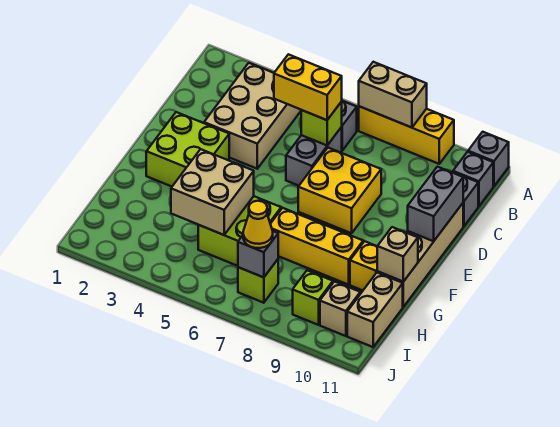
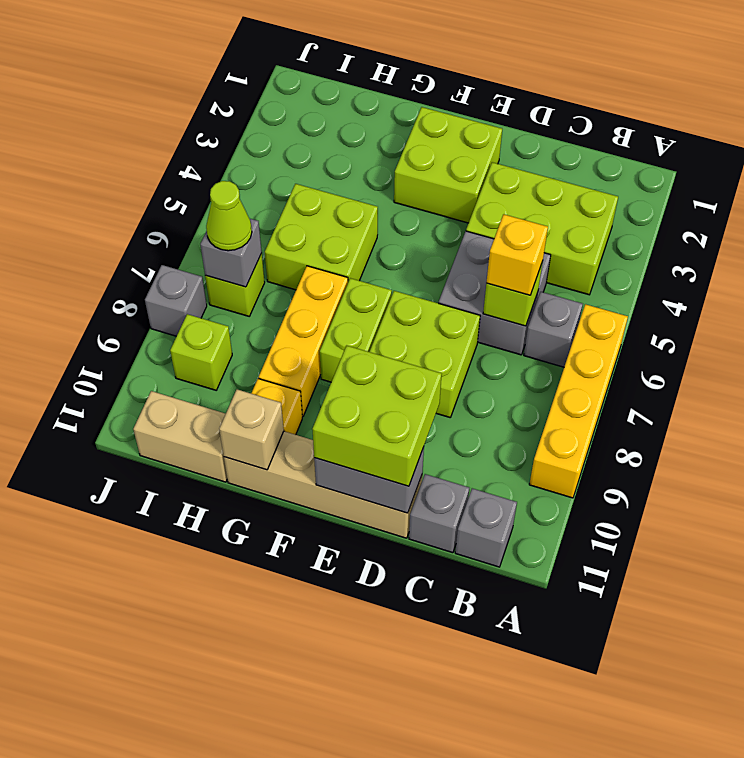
yellow brick A7:A9 level 1 -> yellow brick A6:A9 level 1
tan brick A7:A8 level 2 -> none
grey brick A11 level 1 -> grey brick J8 level 1
tan brick B3:D4 level 1 -> lime brick B3:D4 level 1
yellow brick C5:C6 level 3 -> yellow brick C6 level 3
grey brick C6:D6 level 1 -> grey brick C5:D6 level 1
yellow brick D7:E8 level 1 -> lime brick D7:E8 level 1
none -> lime brick D10:E11 level 3
none -> lime brick F7:F8 level 1
tan brick G4:H5 level 2 -> none
yellow cone I7 level 3 -> lime cone I7 level 3
tan brick I10 level 1 -> none

